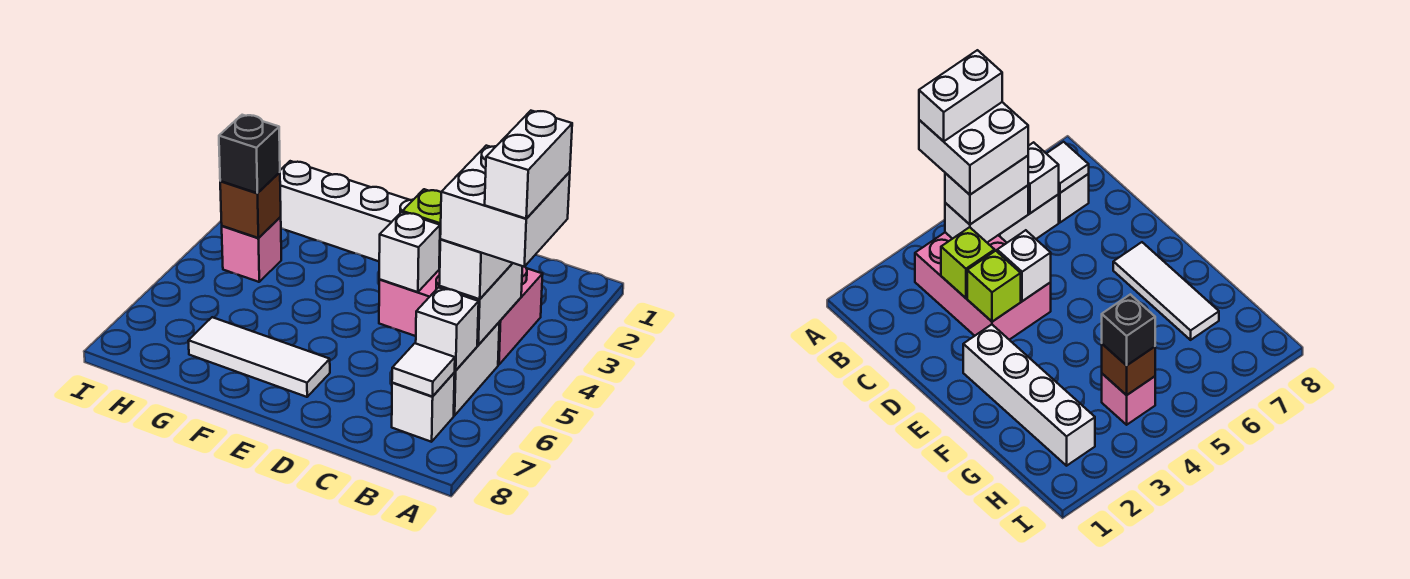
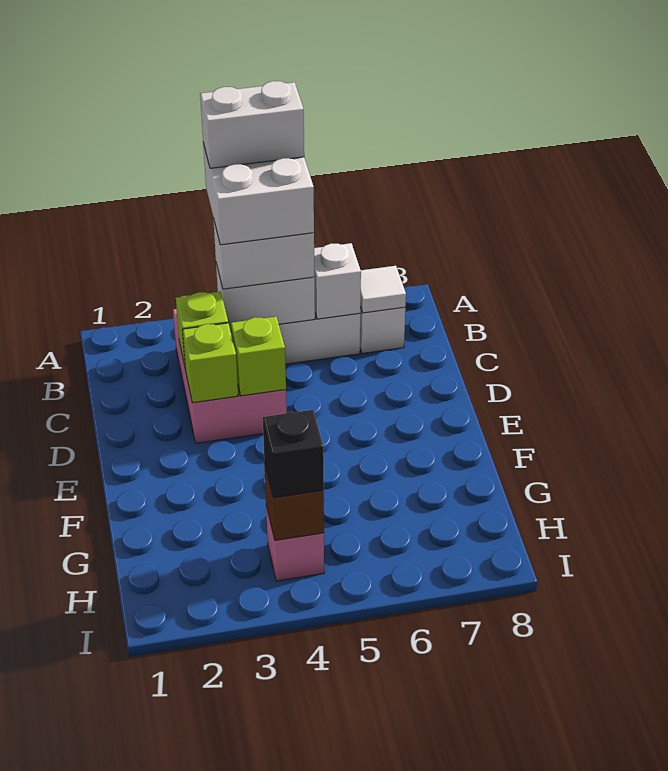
white brick D4 level 2 -> lime brick D4 level 2
white brick E2:H2 level 1 -> none
white tile E7:G7 level 1 -> none

